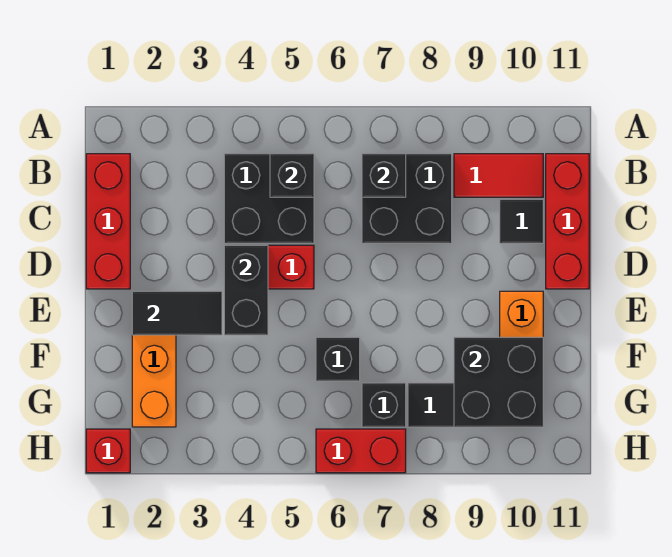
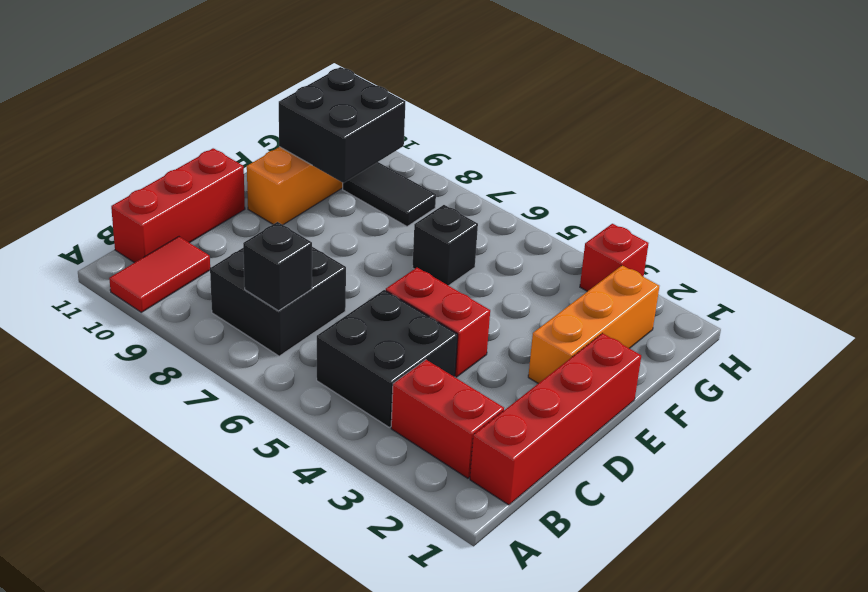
red brick B1:D1 level 1 -> red brick B1:E1 level 1
black brick B5 level 2 -> none
red tile B9:B10 level 1 -> red tile A10:B10 level 1
black tile C10 level 1 -> none
black brick D4:E4 level 2 -> none
black tile E2:E3 level 2 -> none
black brick G7 level 1 -> none
red brick H1 level 1 -> red brick H3 level 1
red brick H6:H7 level 1 -> red brick B2:B3 level 1

